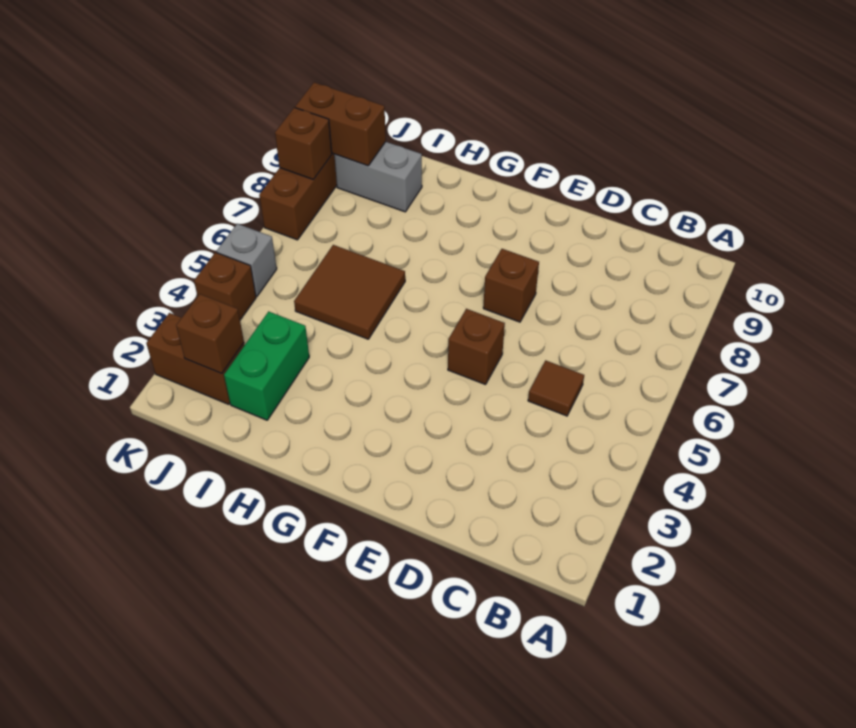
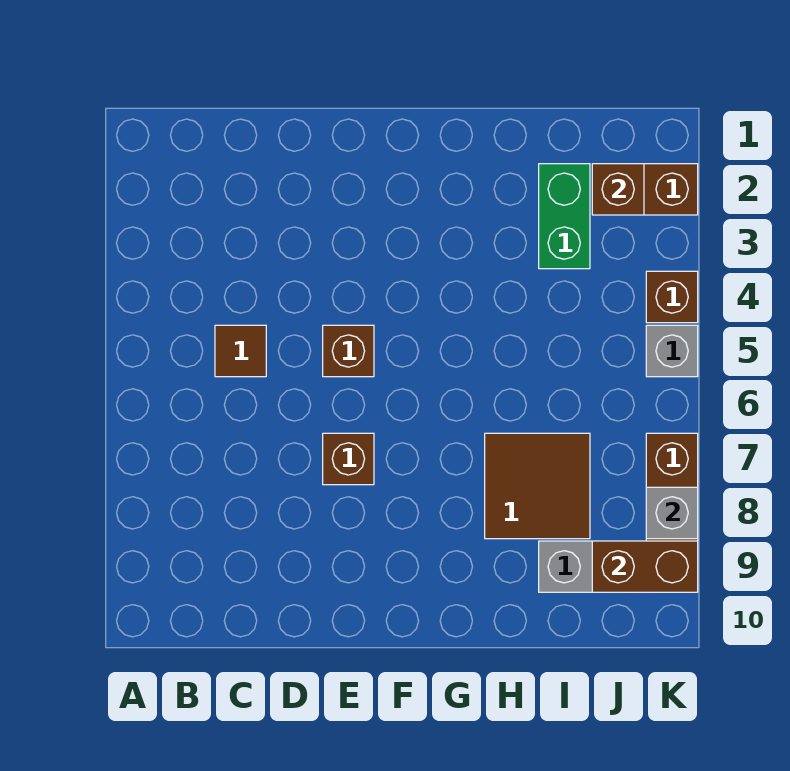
brown tile H5:I6 level 1 -> brown tile H7:I8 level 1
brown brick K8 level 2 -> grey brick K8 level 2

